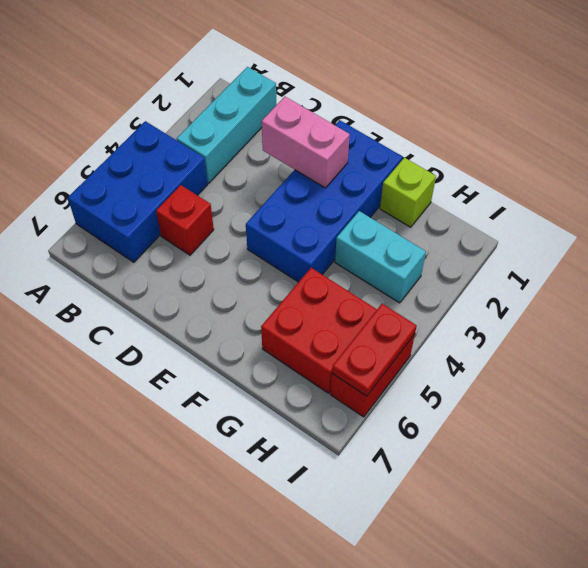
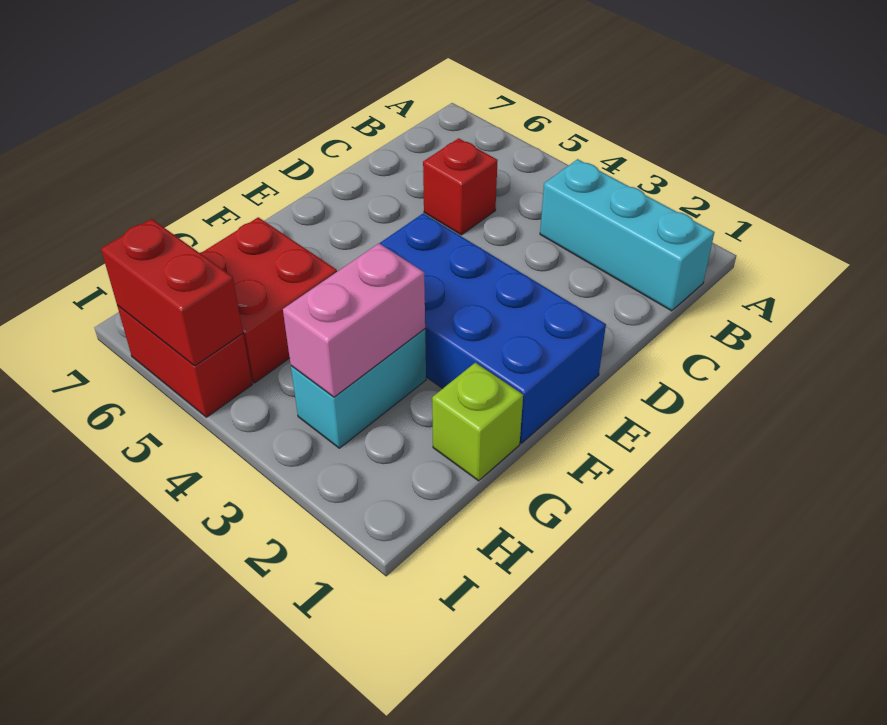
blue brick A4:B6 level 1 -> none
pink brick D2:E2 level 2 -> pink brick G3:H3 level 2
red plate I5:I6 level 2 -> red brick I5:I6 level 2

